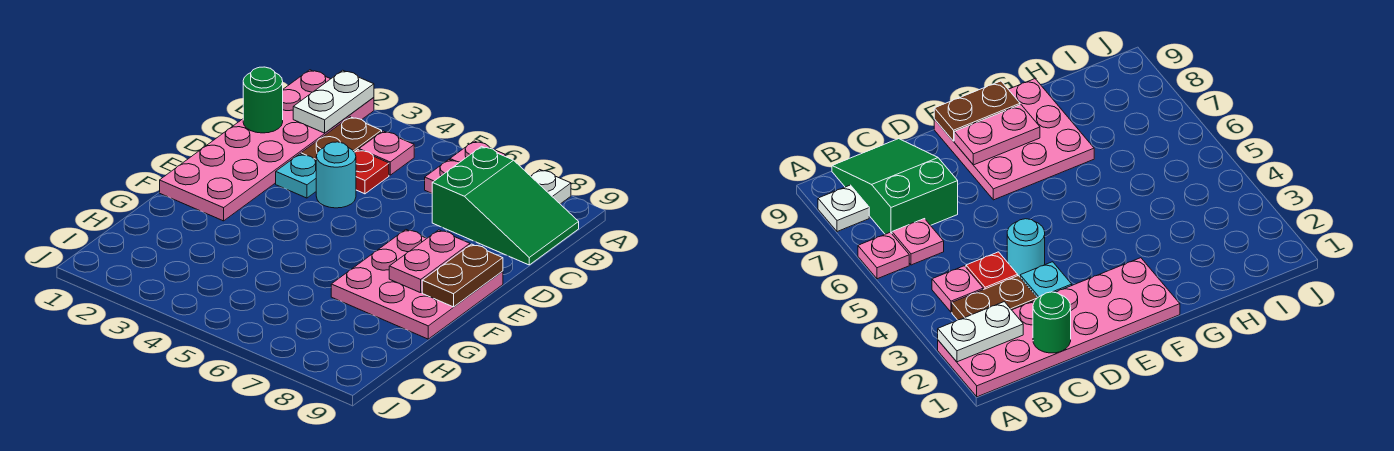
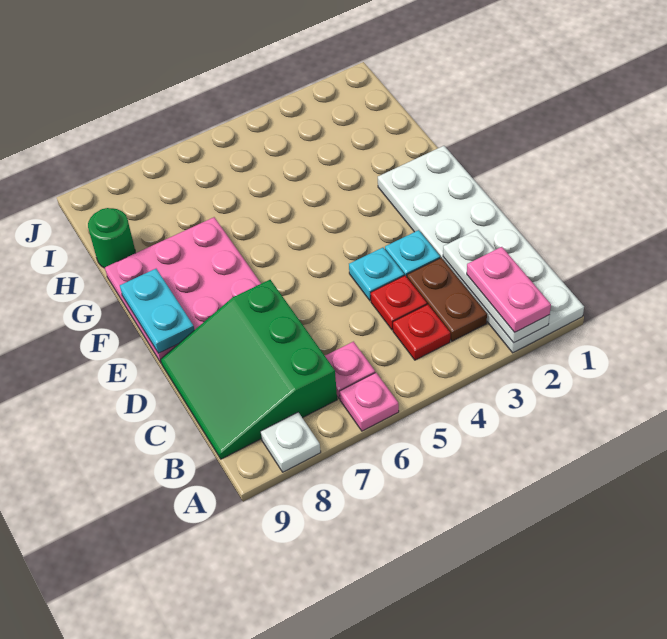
pink plate A1:F2 level 1 -> white plate A1:F2 level 1
white plate A2:B2 level 2 -> white plate A2:C2 level 2
pink plate B4 level 1 -> red plate B4 level 1
green slope B7:C9 level 1 top 7 -> green slope B7:D9 level 1 top 7
green round brick C1 level 2 -> green round brick H9 level 1
cyan round brick D4 level 1 -> cyan plate D4 level 1
pink plate E8:F8 level 2 -> pink plate A2:B2 level 3
brown plate E9:F9 level 2 -> cyan plate E9:F9 level 2

